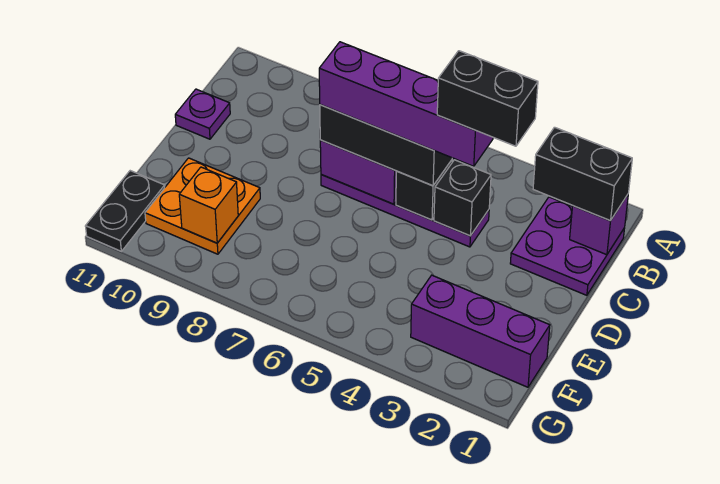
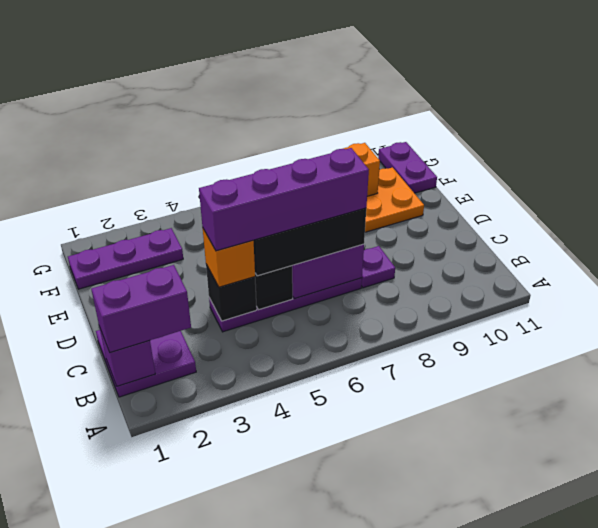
black brick B1:B2 level 3 -> purple brick B1:B2 level 3
black brick C3:C4 level 5 -> none
none -> orange brick C4 level 3
purple plate C11 level 1 -> purple plate C8 level 1
purple brick F1:F3 level 1 -> purple plate F1:F3 level 1
black plate F11:G11 level 1 -> purple plate F11:G11 level 1

